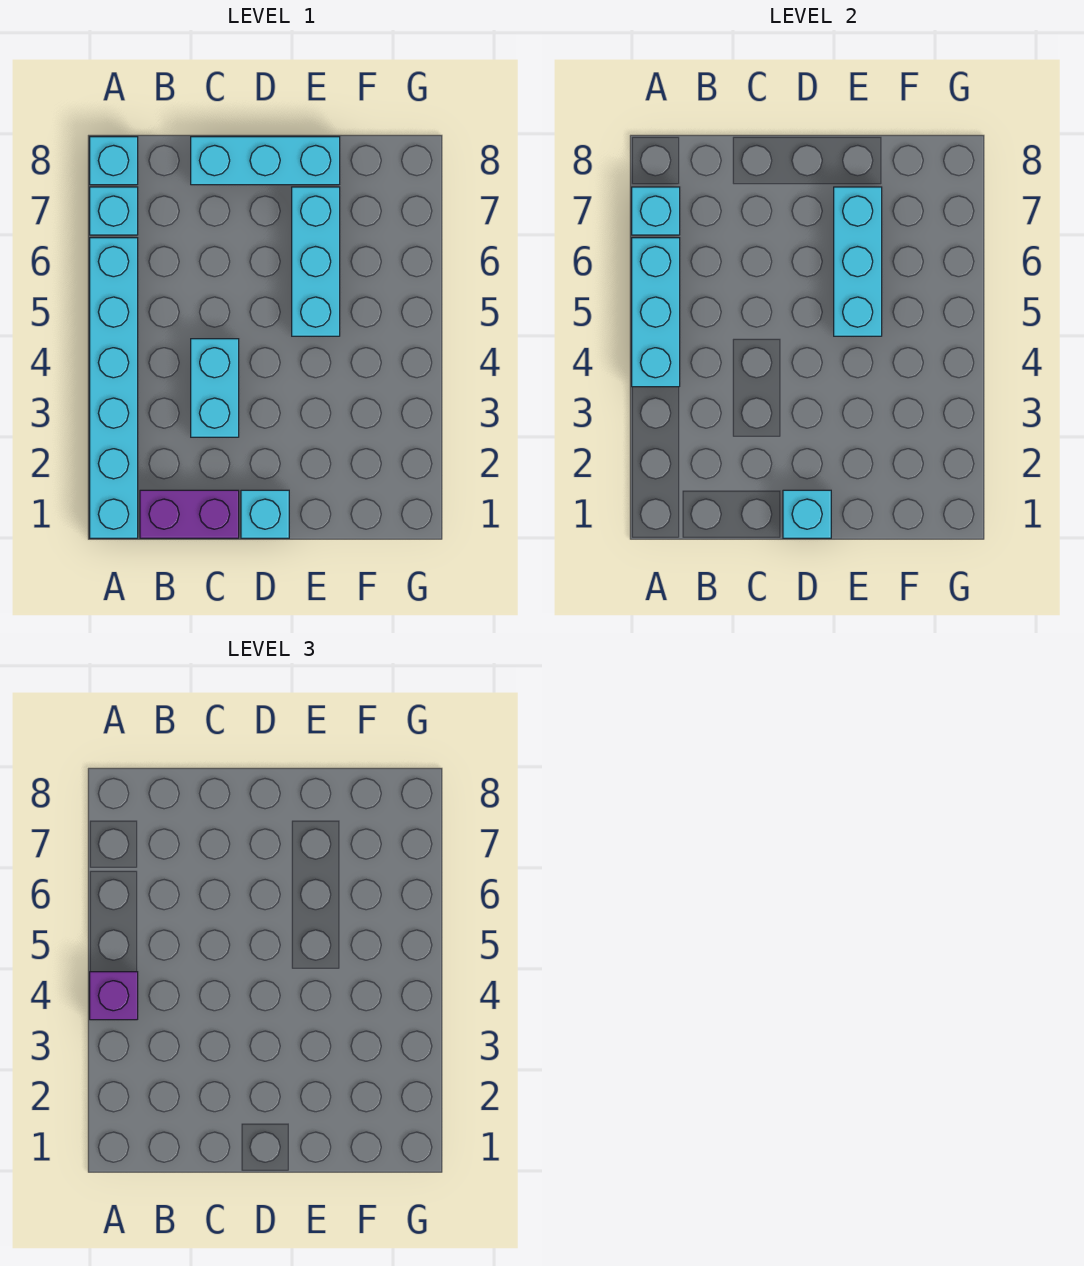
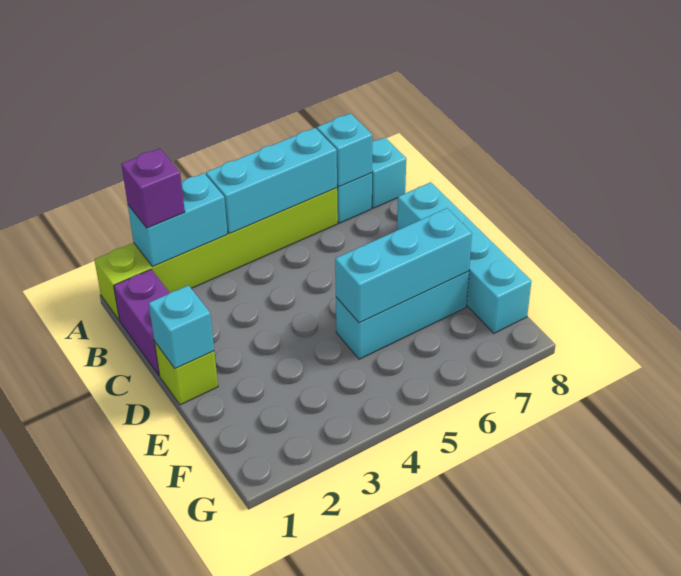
cyan brick A1:A6 level 1 -> lime brick A1:A6 level 1
purple brick A4 level 3 -> purple brick A2 level 3
cyan brick C3:C4 level 1 -> cyan brick A2:A3 level 2
cyan brick C8:E8 level 1 -> cyan brick C8:F8 level 1
cyan brick D1 level 1 -> lime brick D1 level 1

